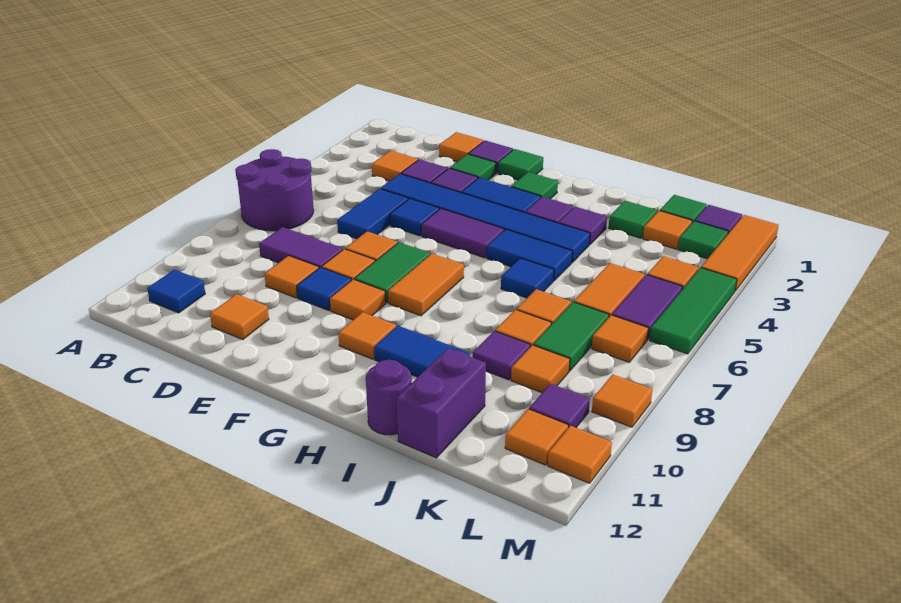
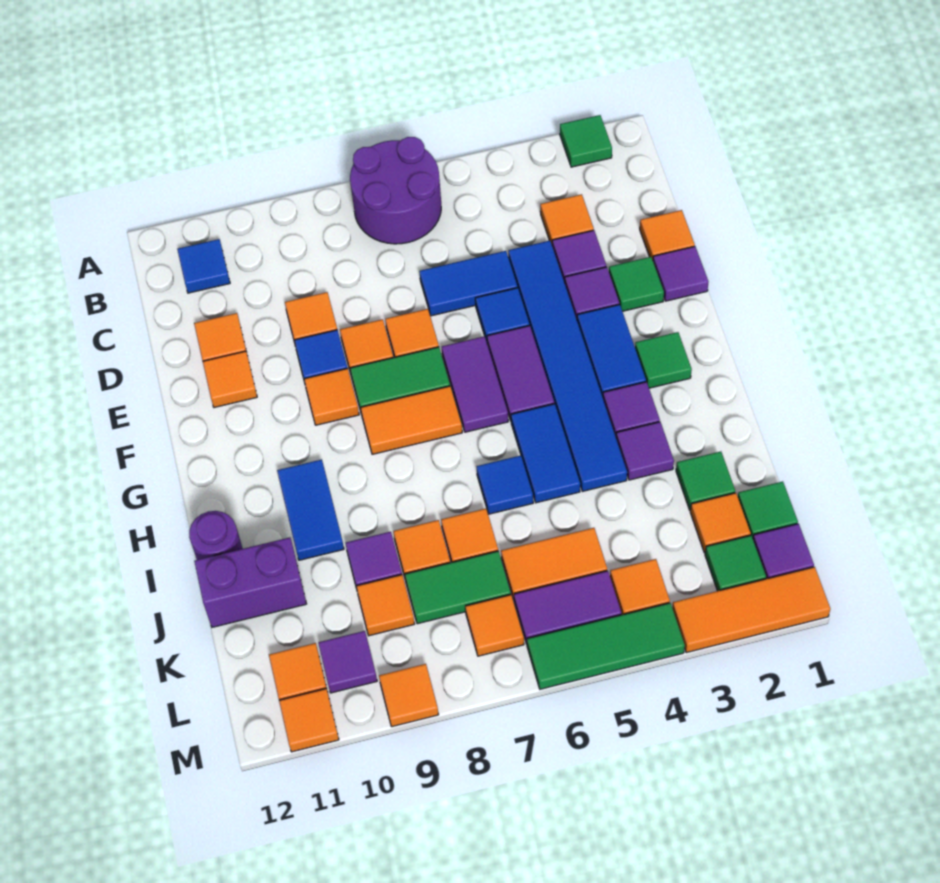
purple tile C8:D8 level 1 -> purple tile F6:G6 level 1
green tile F1 level 1 -> green tile A2 level 1
orange tile G10 level 1 -> orange tile E11 level 1

